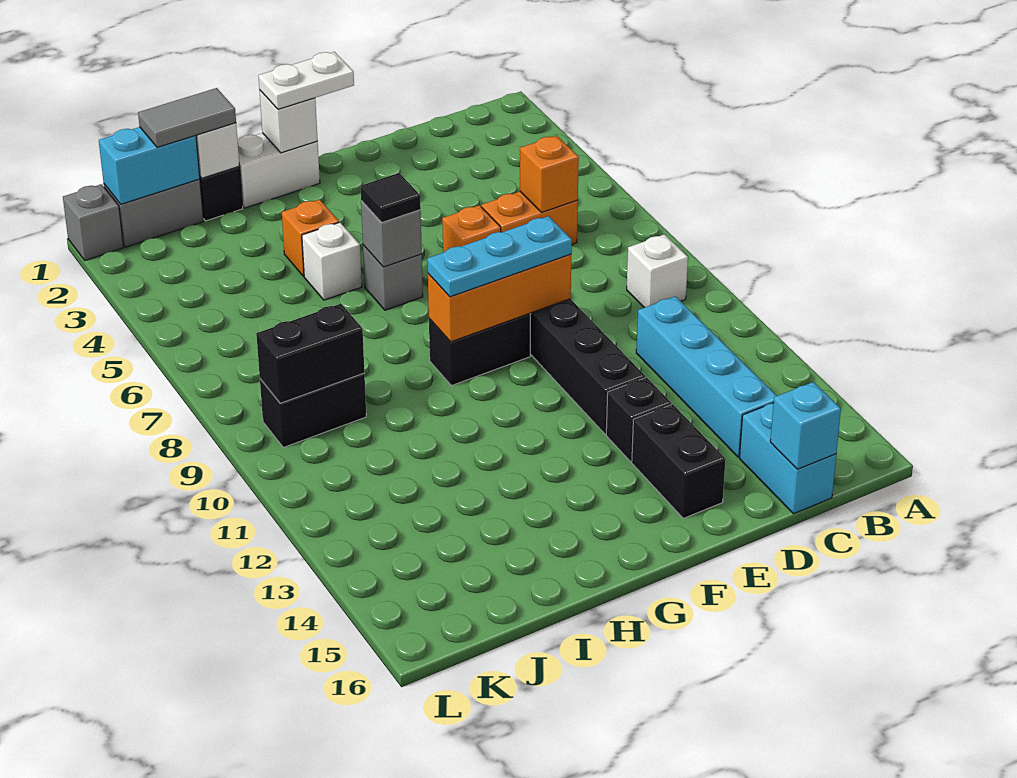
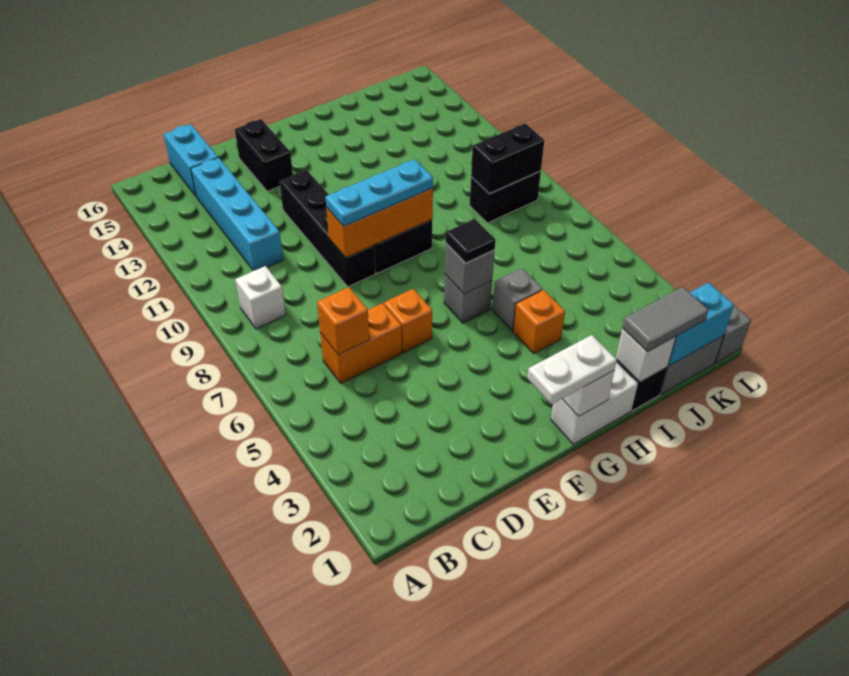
cyan brick C16 level 2 -> none
black brick E13 level 1 -> none
white brick H5 level 1 -> grey brick H5 level 1

